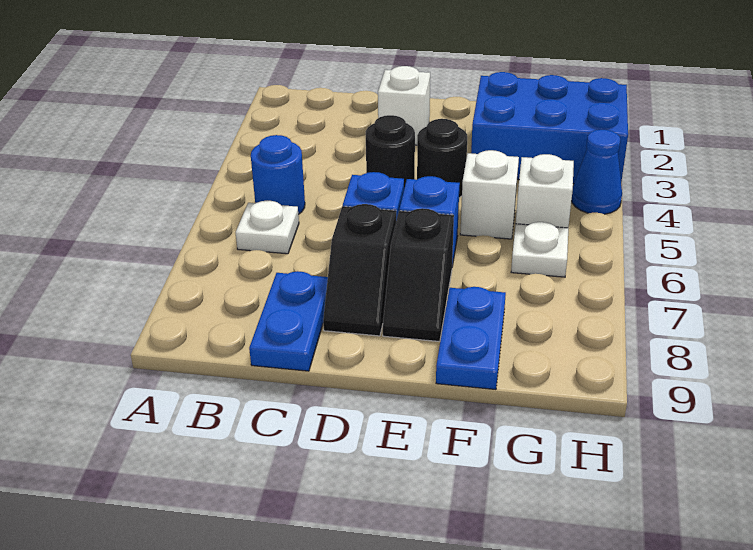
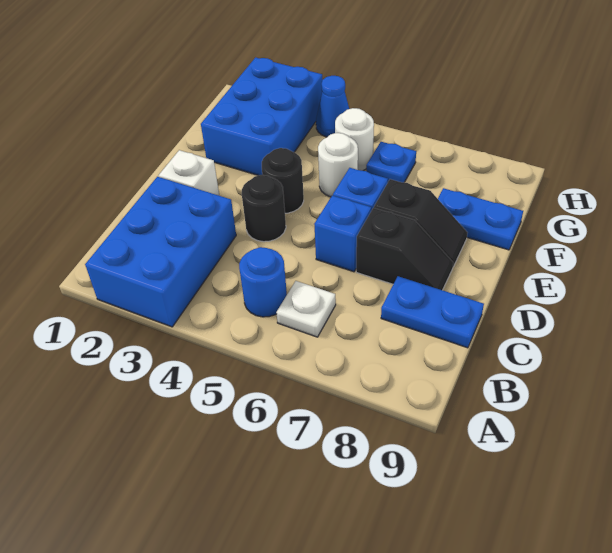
none -> blue brick A2:C3 level 1
white brick F5 level 1 -> white round brick F5 level 1
white brick G5 level 1 -> white round brick G5 level 1
white plate G6 level 1 -> blue plate G6 level 1

